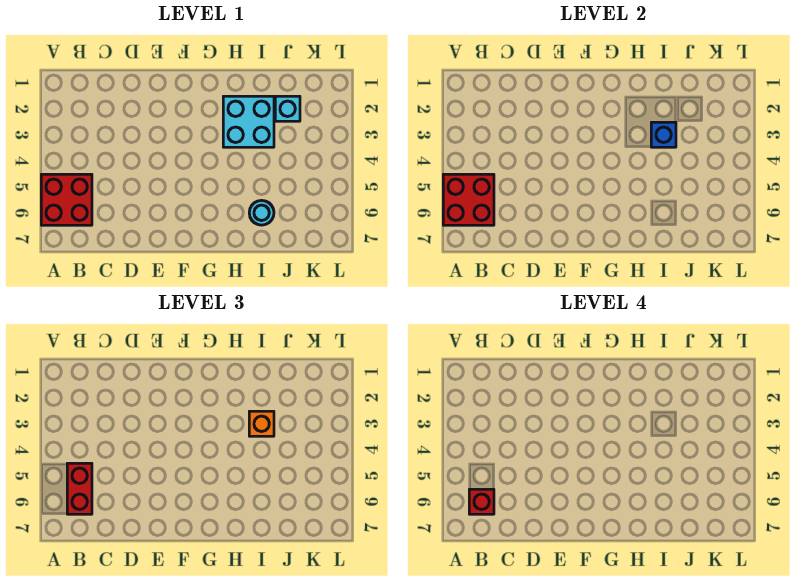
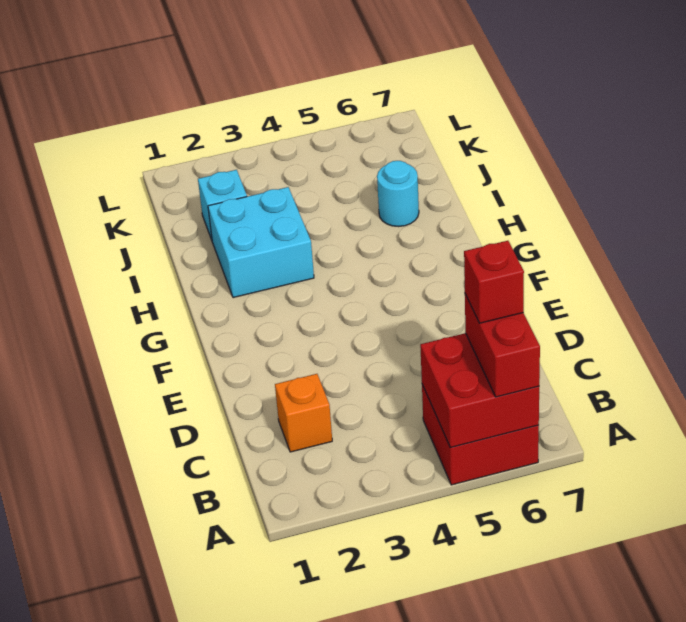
red brick B5:B6 level 3 -> red brick A6:B6 level 3
blue brick I3 level 2 -> none
orange brick I3 level 3 -> orange brick C2 level 1

